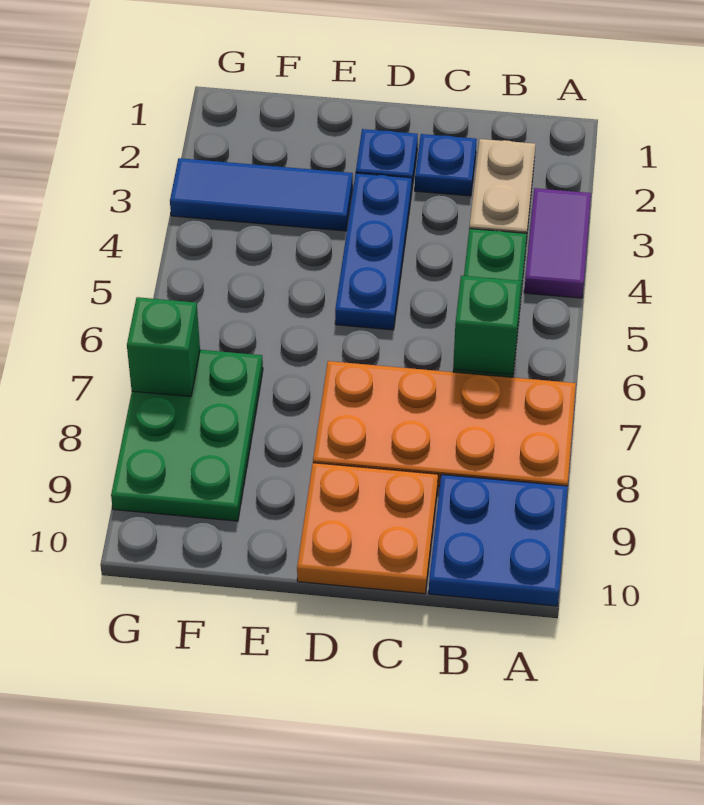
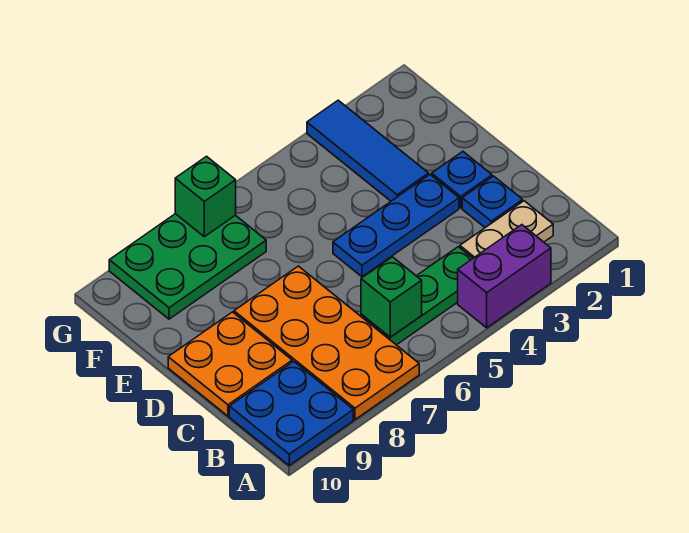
purple tile A3:A4 level 1 -> purple brick A3:A4 level 1

